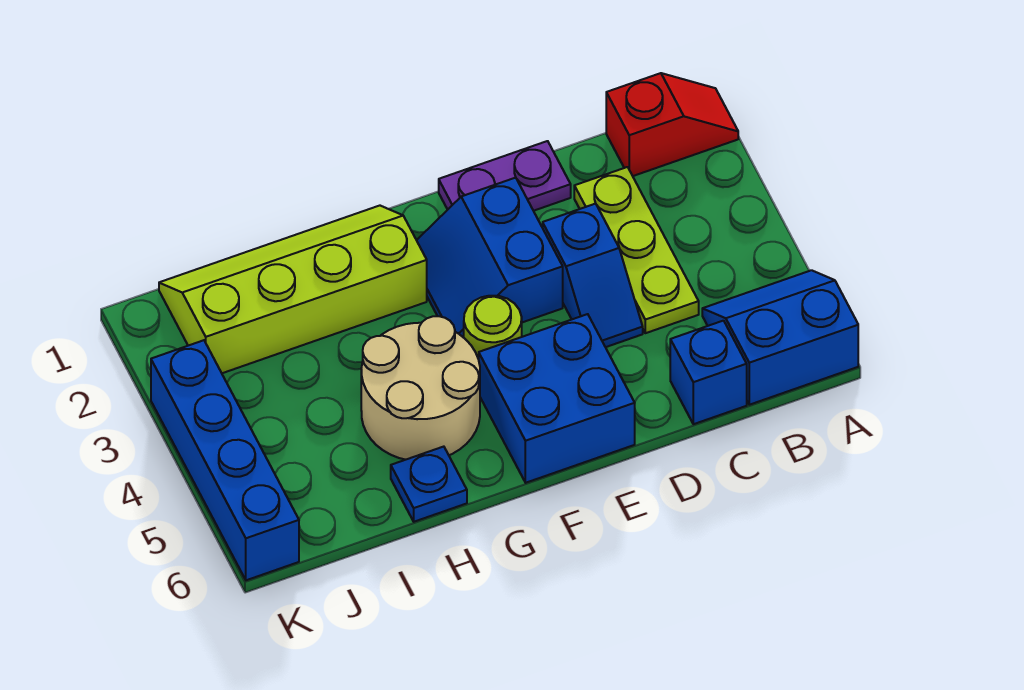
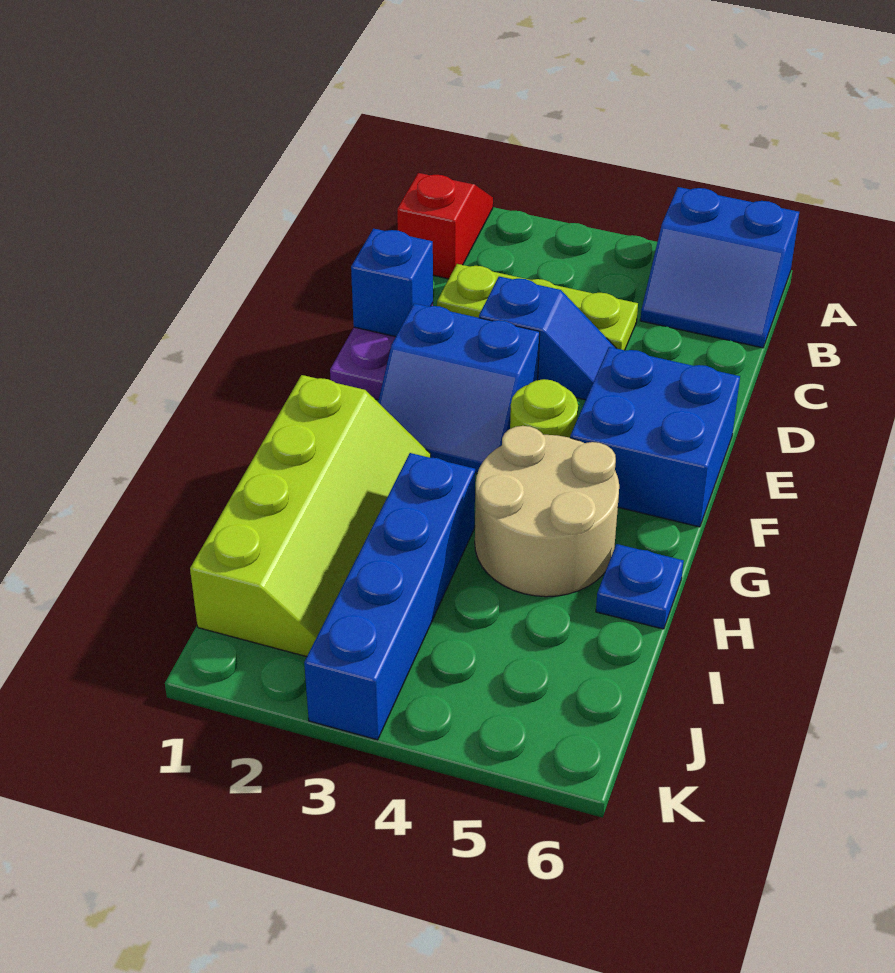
blue slope A5:B6 level 1 top 6 -> blue slope A5:B6 level 1 top A
blue brick C6 level 1 -> blue brick D1 level 2
lime slope G1:J2 level 1 top 2 -> lime slope G1:J2 level 1 top 1
blue brick K3:K6 level 1 -> blue brick H3:K3 level 1

